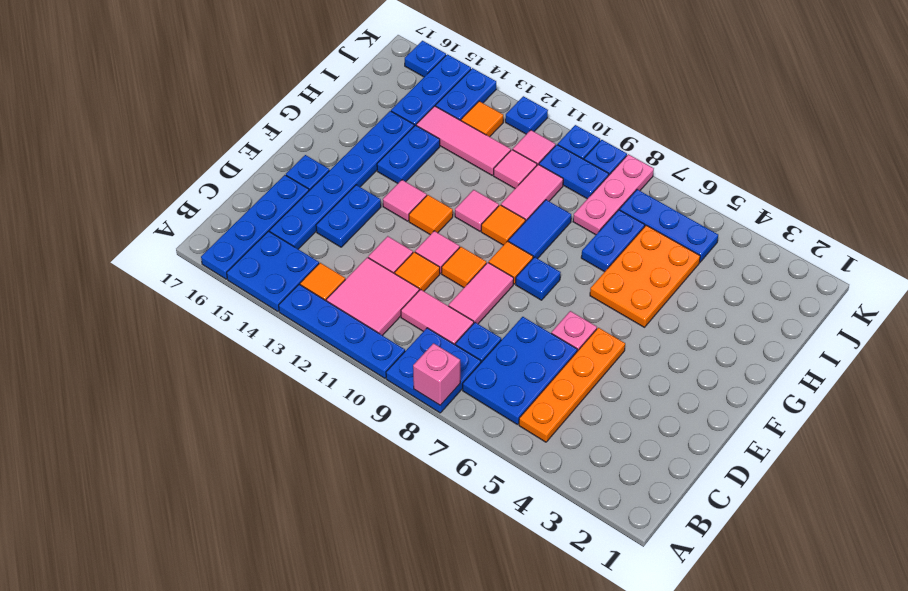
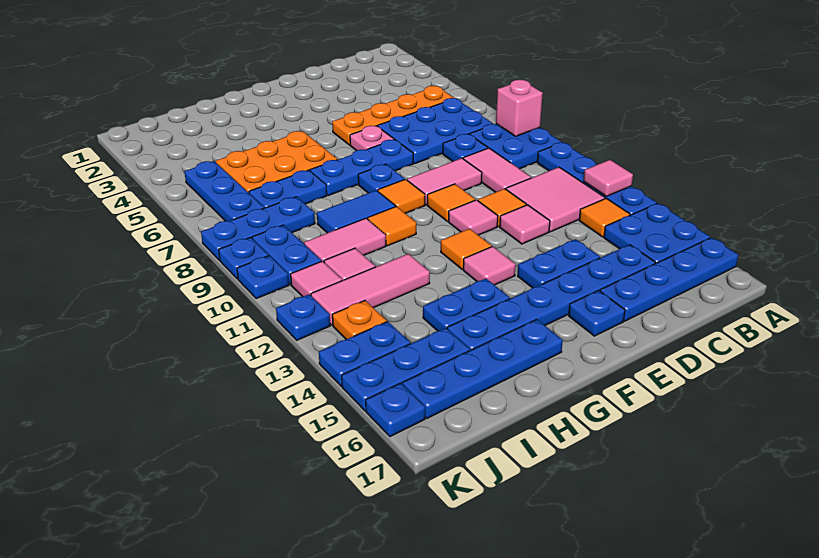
none -> blue plate E7:G7 level 1
pink tile G11 level 1 -> pink tile A12 level 2
none -> blue plate G16:J16 level 1
pink plate I8:K8 level 1 -> blue plate I8:K8 level 1
pink tile I12:I14 level 1 -> pink tile H12:J12 level 1
orange tile J13 level 1 -> orange plate J13 level 1

